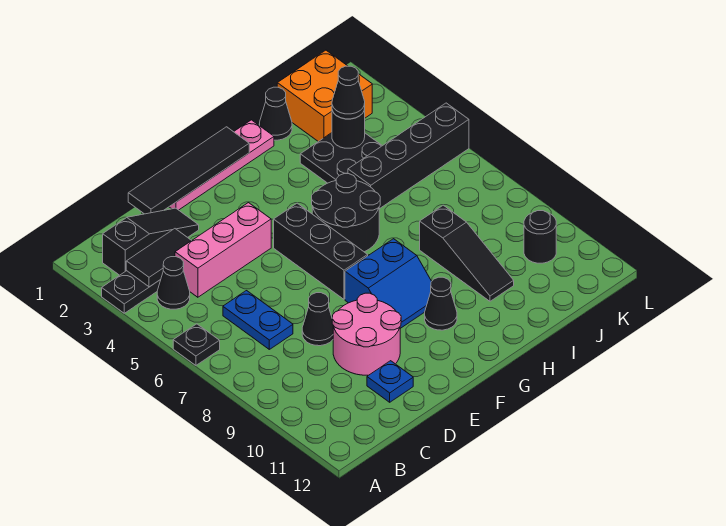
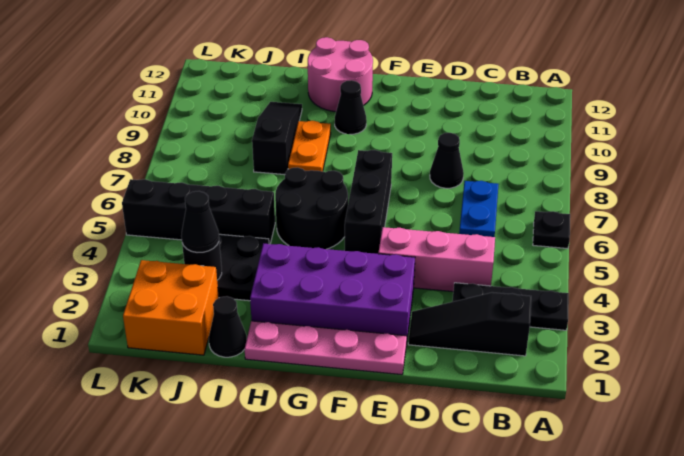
black tile B3:C3 level 2 -> none
black cone B4 level 1 -> none
black tile D1:G1 level 2 -> none
pink round brick D9:E10 level 1 -> pink round brick G11:H12 level 1
blue plate D11 level 1 -> none
none -> purple brick E2:H3 level 1
blue slope F8:G9 level 1 top 8 -> none
none -> orange plate H8:H9 level 1
black round brick K10 level 1 -> none

